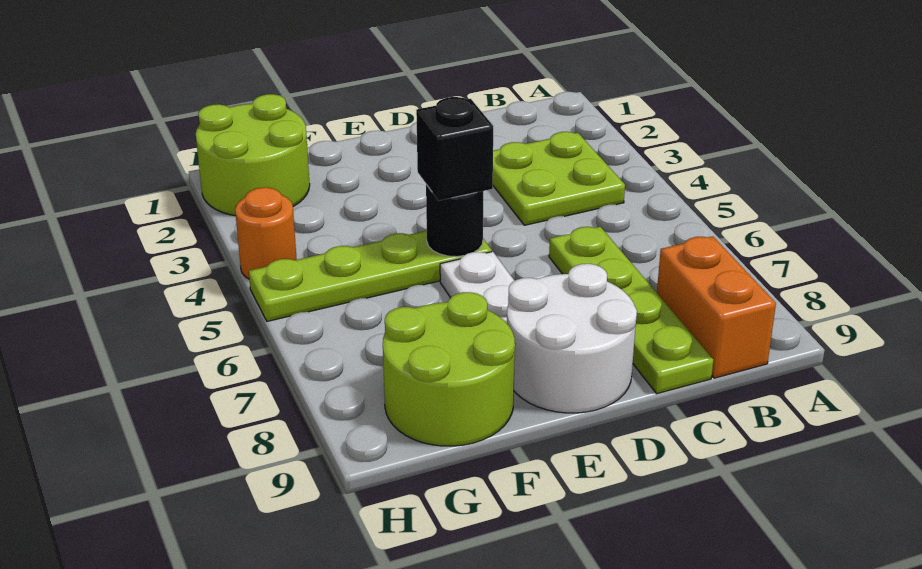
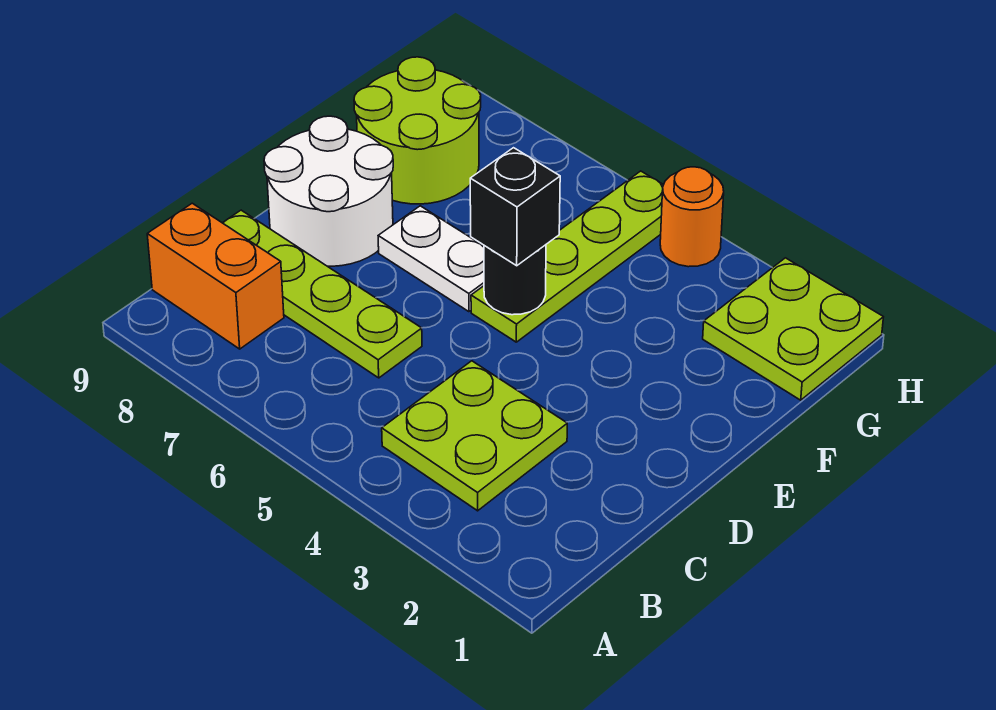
lime round brick G1:H2 level 1 -> lime plate G1:H2 level 1

